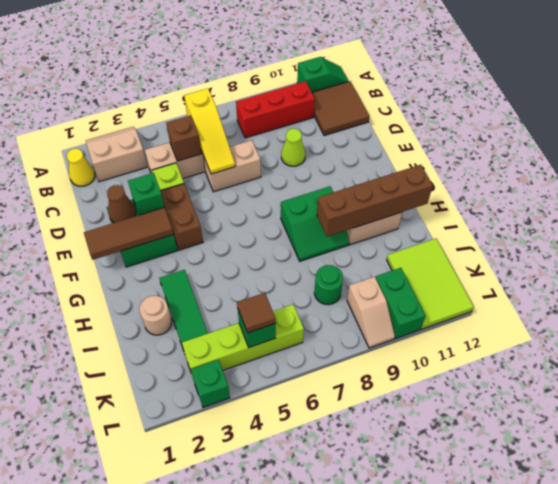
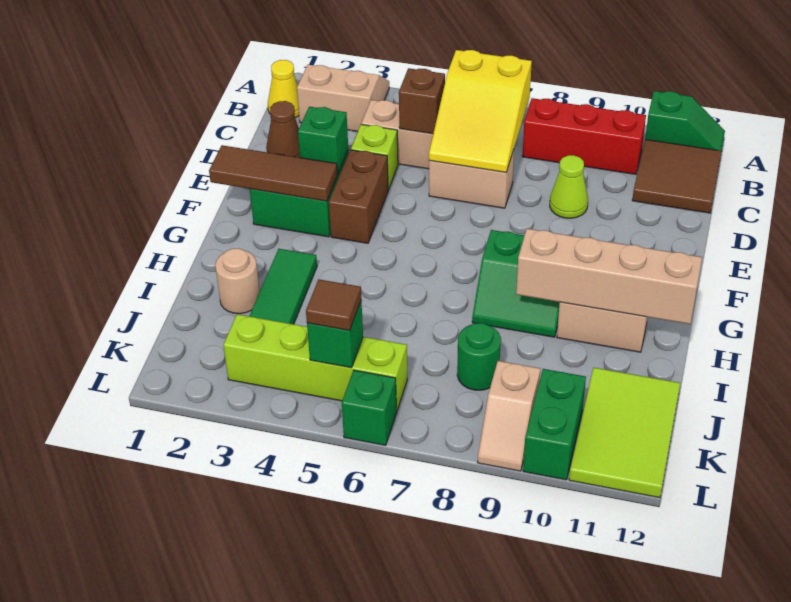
yellow slope B6:D6 level 2 top B -> yellow slope B6:D7 level 2 top B
brown brick H9:H12 level 2 -> tan brick H9:H12 level 2
green brick L3 level 1 -> green brick L6 level 1

